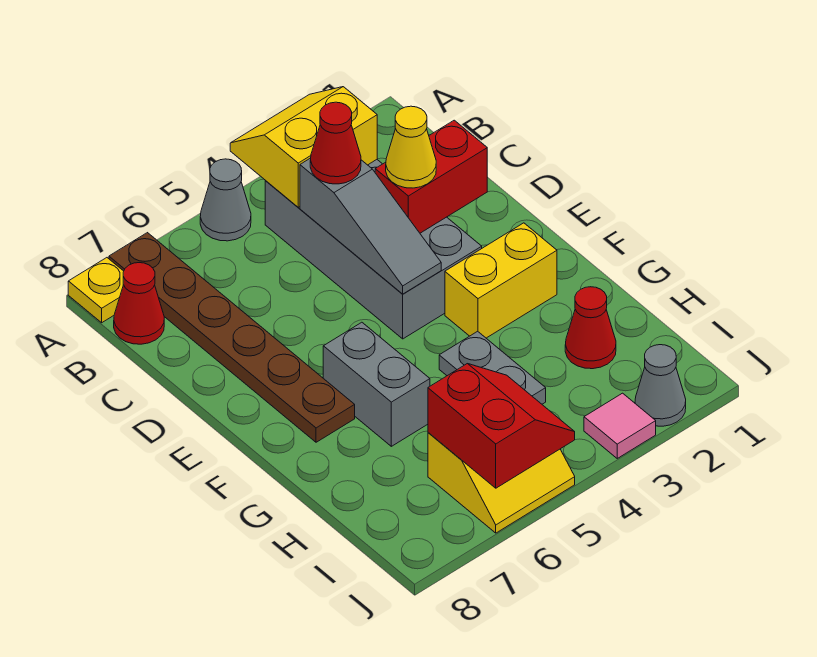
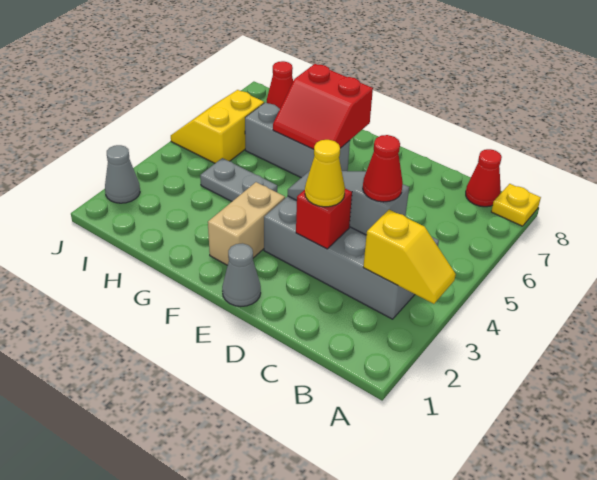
yellow slope A3:B4 level 2 top B -> yellow slope A3:B3 level 2 top B
grey cone A5 level 1 -> grey cone E1 level 1
brown plate A7:F7 level 1 -> none
red brick D2:D3 level 2 -> red brick D3 level 2
yellow brick F2:F3 level 1 -> tan brick F2:F3 level 1
grey brick F6:G6 level 1 -> grey brick F6:H6 level 1
red cone H2 level 1 -> red cone I8 level 1
red slope I5:J6 level 2 top 6 -> red slope F6:G7 level 2 top 7
pink tile J3 level 1 -> none

